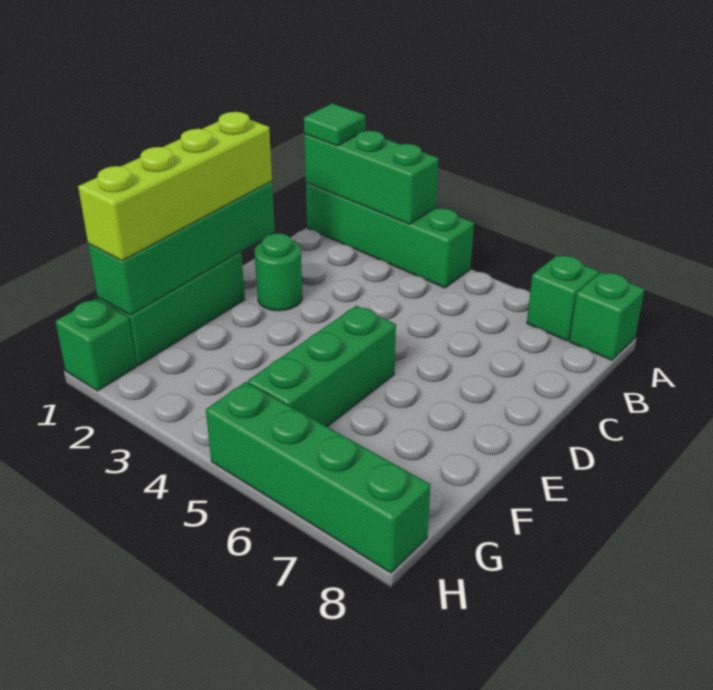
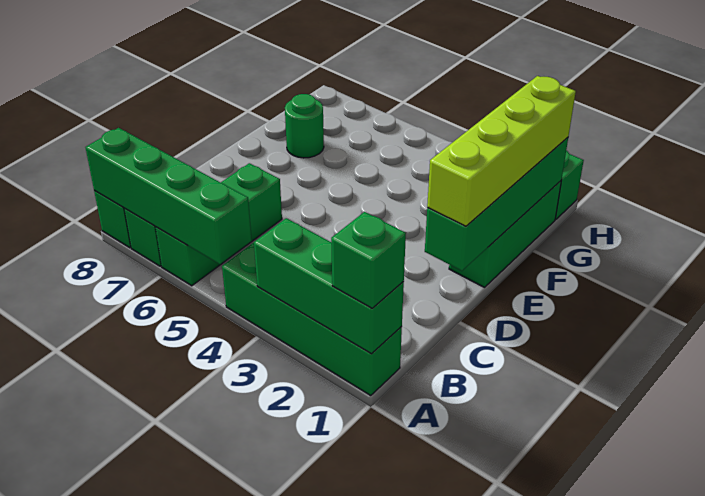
green tile A1 level 3 -> green brick A1 level 3
green round brick D2 level 1 -> green round brick F7 level 1
green brick E5:G5 level 1 -> green brick A6:C6 level 1
green brick H5:H8 level 1 -> green brick A5:A8 level 2

